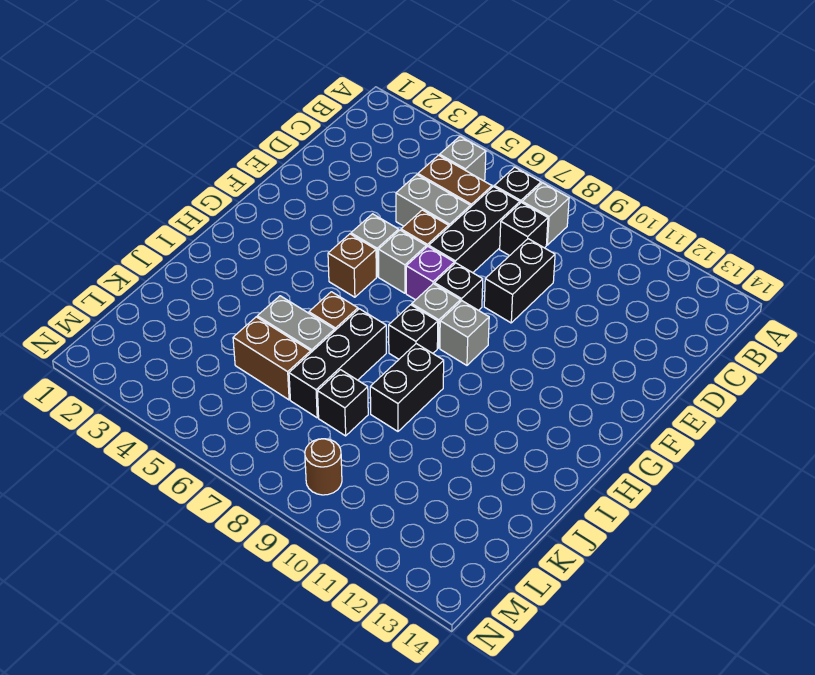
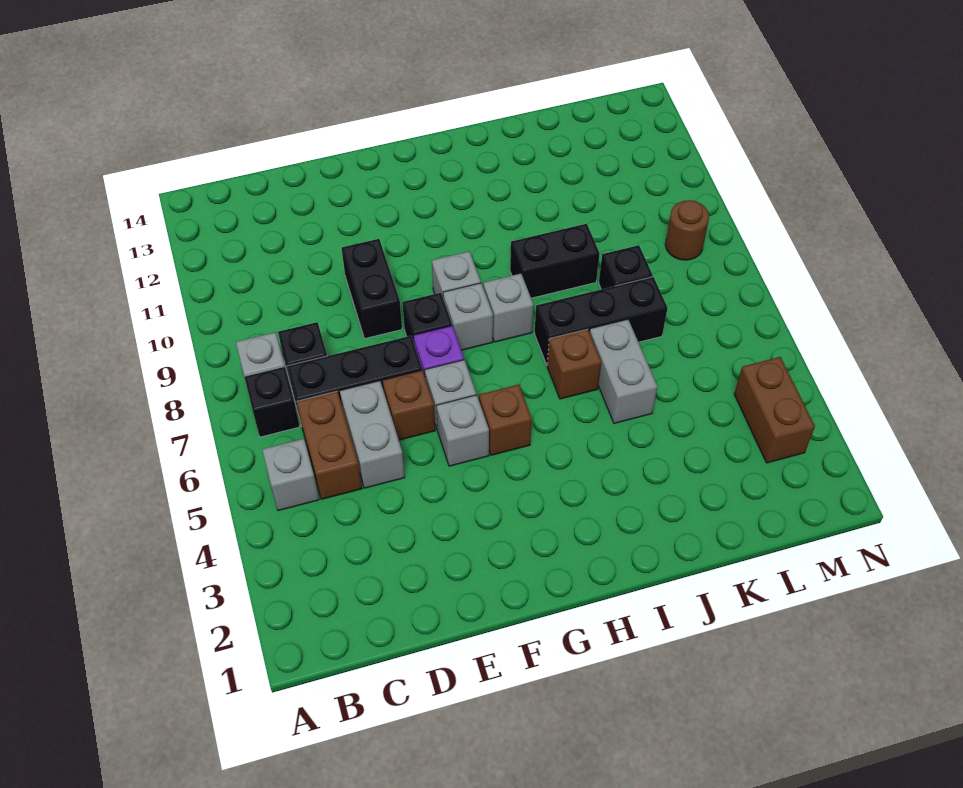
black brick D9:E9 level 1 -> black brick E9:E10 level 1
black brick H8 level 1 -> grey brick H8 level 1
brown brick K5:K6 level 1 -> brown brick M3:M4 level 1

